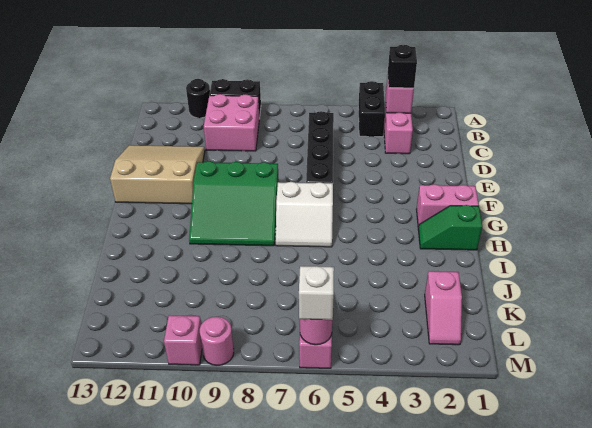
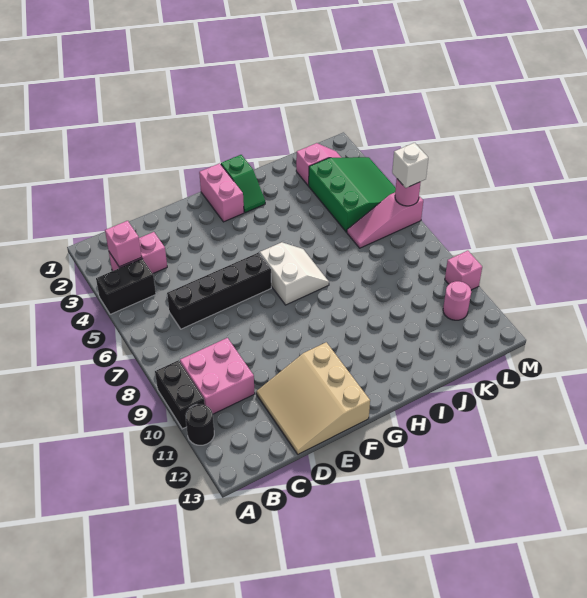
black brick B3 level 3 -> none
green slope F8:H10 level 1 top F -> green slope K3:M5 level 1 top K
pink round brick M9 level 1 -> pink round brick L11 level 1

